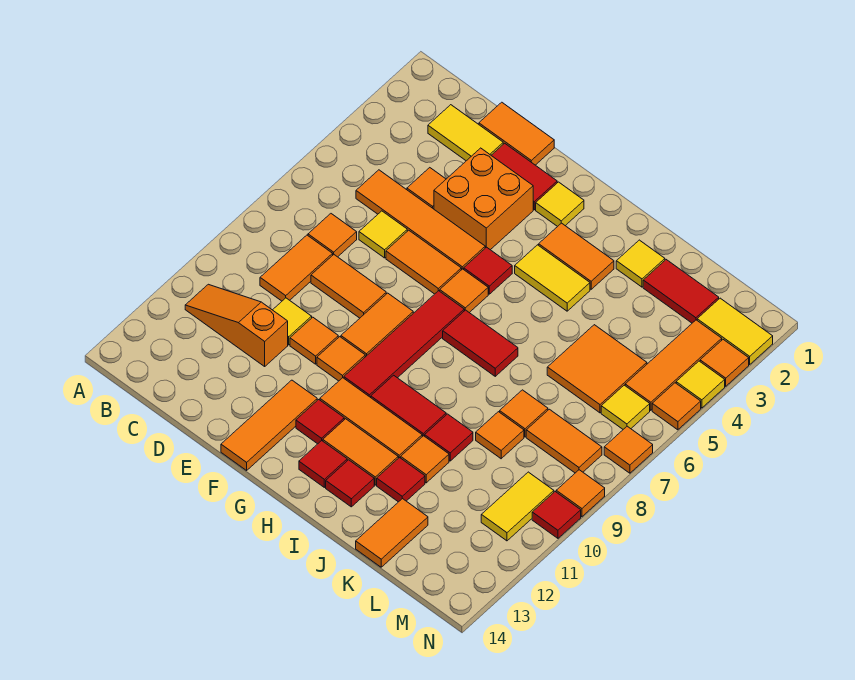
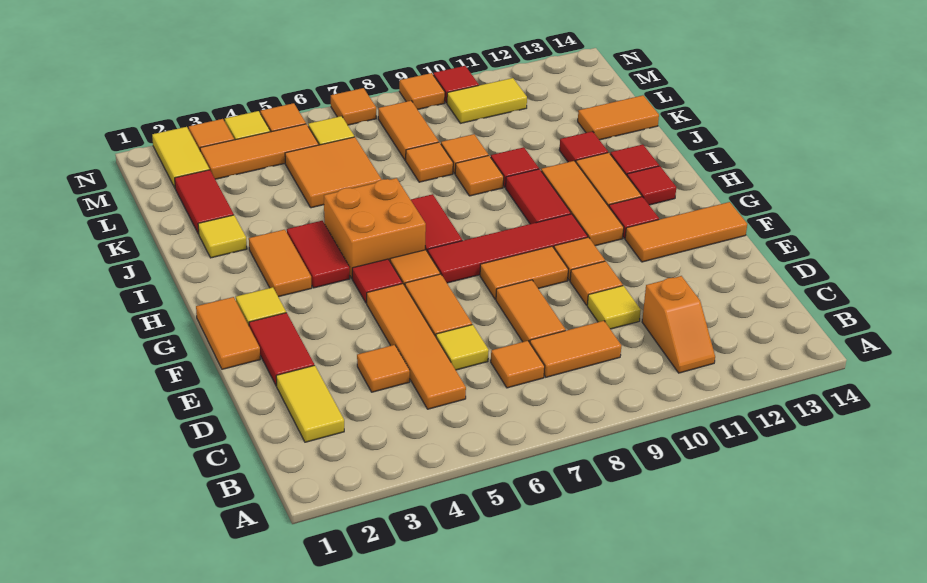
orange slope B11:D11 level 1 top D -> orange slope B11:C11 level 1 top C
orange tile D1:E1 level 1 -> orange tile F1:G1 level 1
orange brick E3:F4 level 1 -> orange brick H5:I6 level 1
yellow tile H4:I4 level 1 -> red tile H4:I4 level 1
orange tile J11 level 1 -> orange tile J9 level 1

